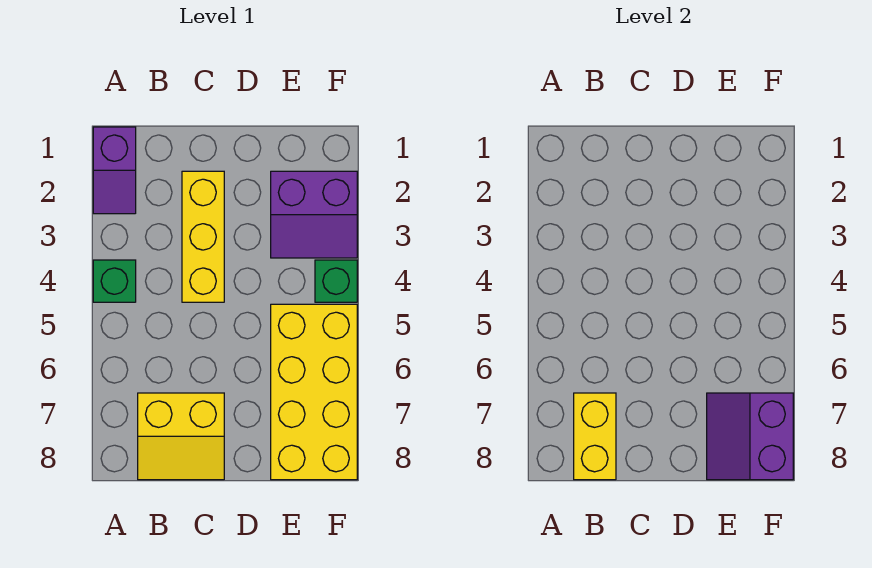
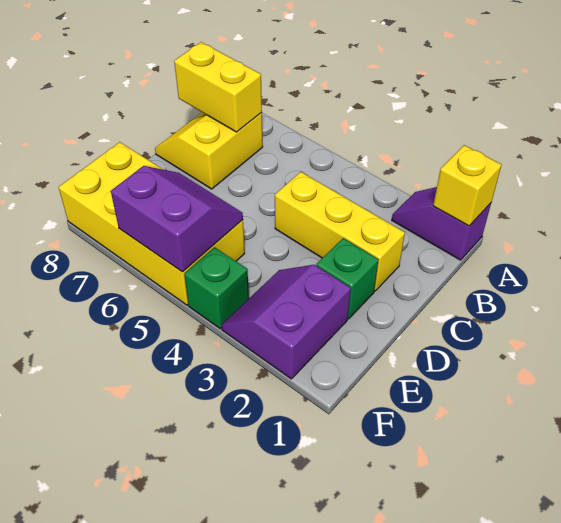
none -> yellow brick A1 level 2
green brick A4 level 1 -> green brick D2 level 1
purple slope E7:F8 level 2 top F -> purple slope E5:F6 level 2 top F

